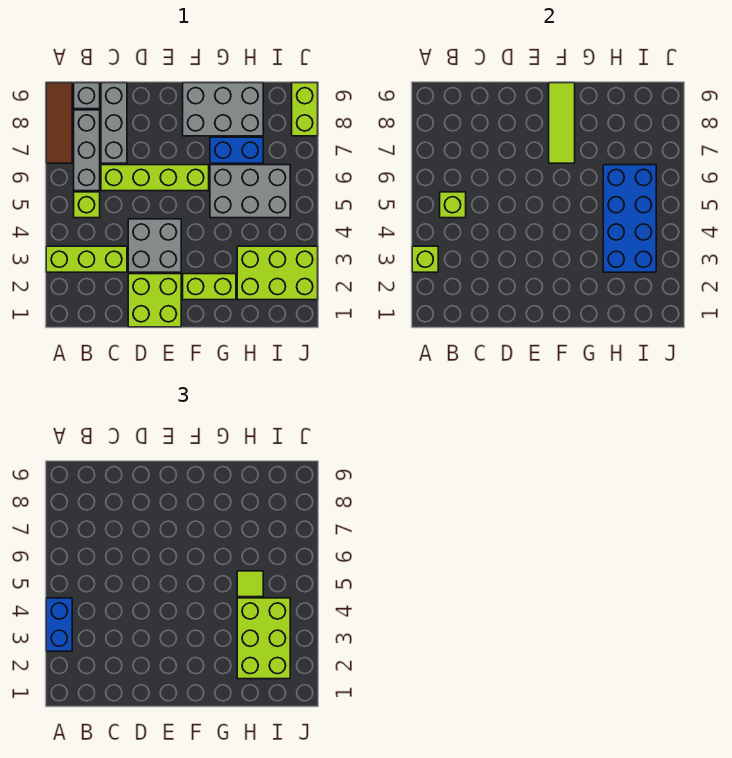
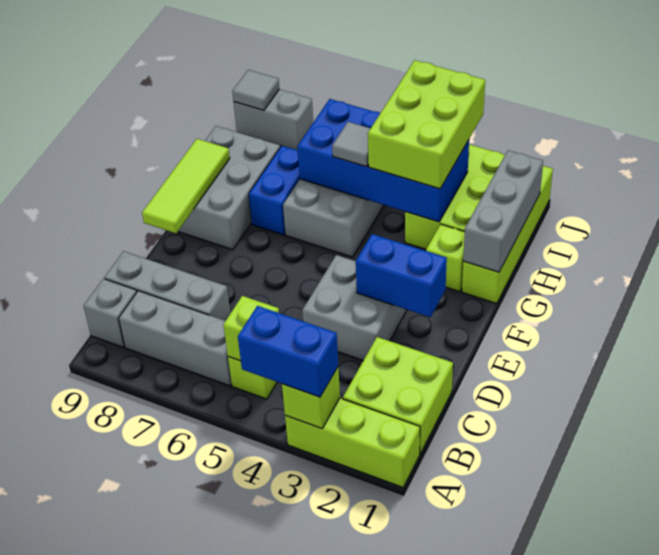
lime brick A3:C3 level 1 -> lime brick A1:A3 level 1
brown tile A7:A9 level 1 -> none
lime brick C6:F6 level 1 -> lime brick G1:J1 level 1
lime brick D1:E2 level 1 -> lime brick B1:C2 level 1
none -> blue brick E2:E3 level 2
lime brick F2:G2 level 1 -> lime brick G2 level 1
lime tile F7:F9 level 2 -> lime tile E9:G9 level 2
none -> grey brick G1:I1 level 2
lime brick H2:I4 level 3 -> lime brick H3:J4 level 3
lime tile H5 level 3 -> grey tile H5 level 3
lime brick J8:J9 level 1 -> grey brick J8:J9 level 1
none -> grey tile J9 level 2

